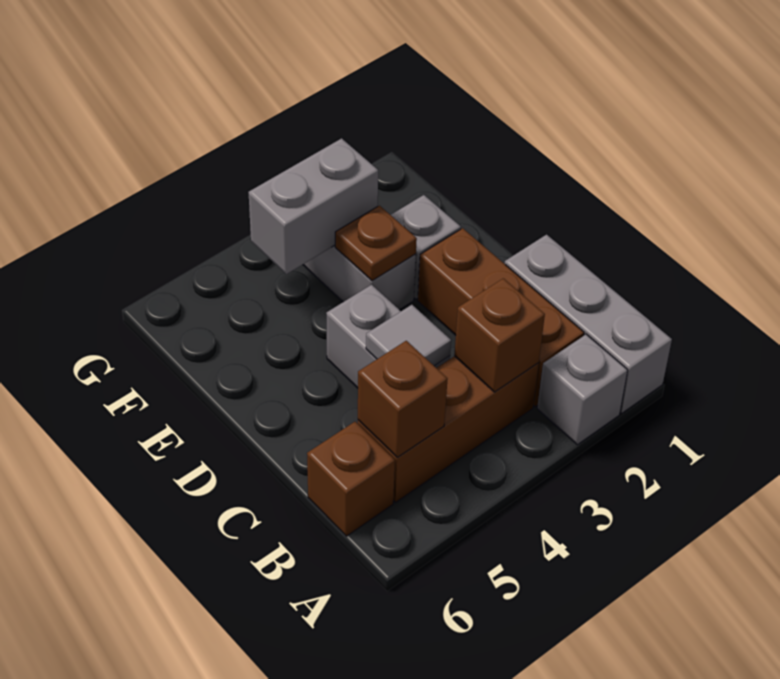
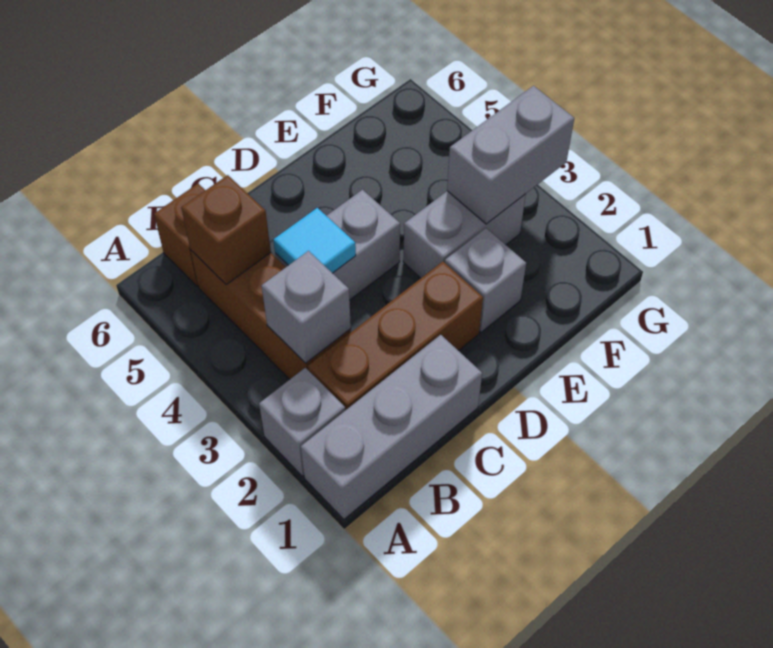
brown brick B3 level 2 -> grey brick B3 level 2
grey tile C4 level 2 -> cyan tile C4 level 2
brown plate E3 level 2 -> none
grey brick F3:F4 level 2 -> grey brick F3:G3 level 2

